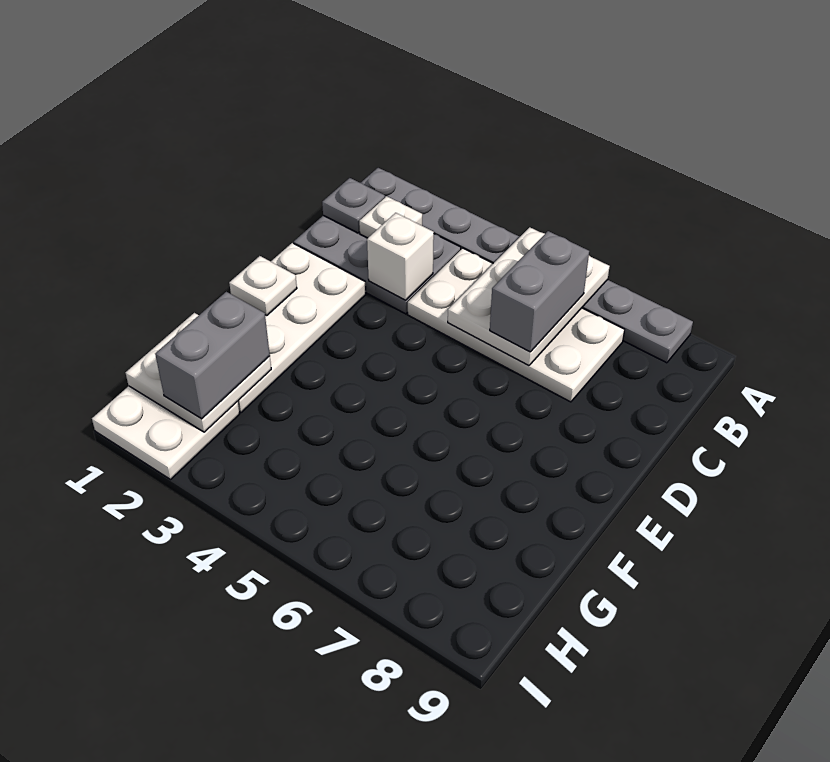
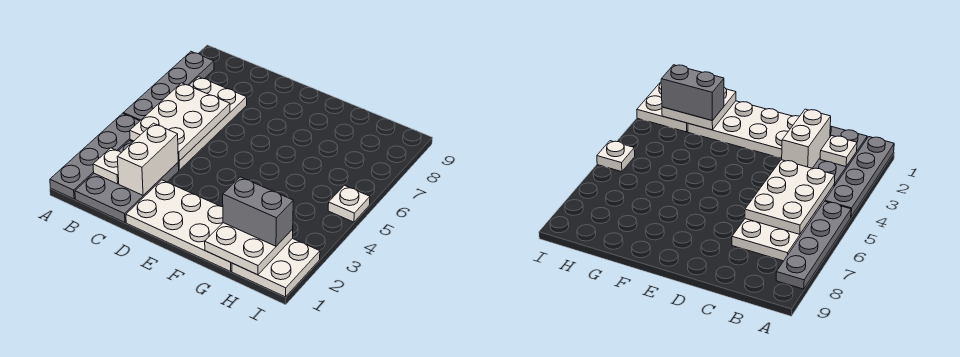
white plate A5:C6 level 2 -> white plate B4:C6 level 2
grey plate B1 level 2 -> none
grey brick B6:C6 level 3 -> none
white brick C3 level 2 -> white brick C2:C3 level 2
white plate E1 level 2 -> white plate I5 level 1

